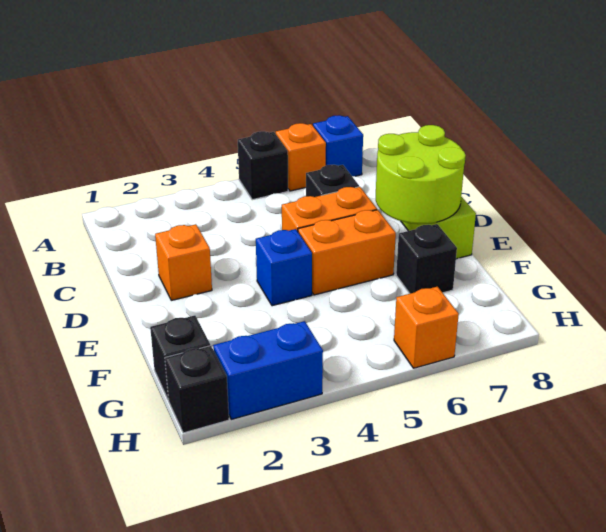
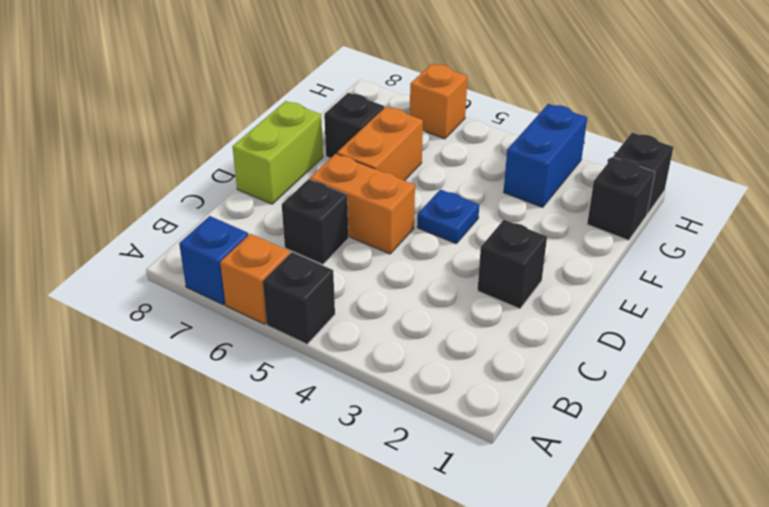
orange brick D2 level 1 -> black brick D2 level 1
lime round brick D7:E8 level 2 -> none
blue brick E4 level 1 -> blue plate E4 level 1
orange brick E5:E6 level 1 -> orange brick E6:F6 level 1
blue brick H2:H3 level 1 -> blue brick G3:H3 level 1

